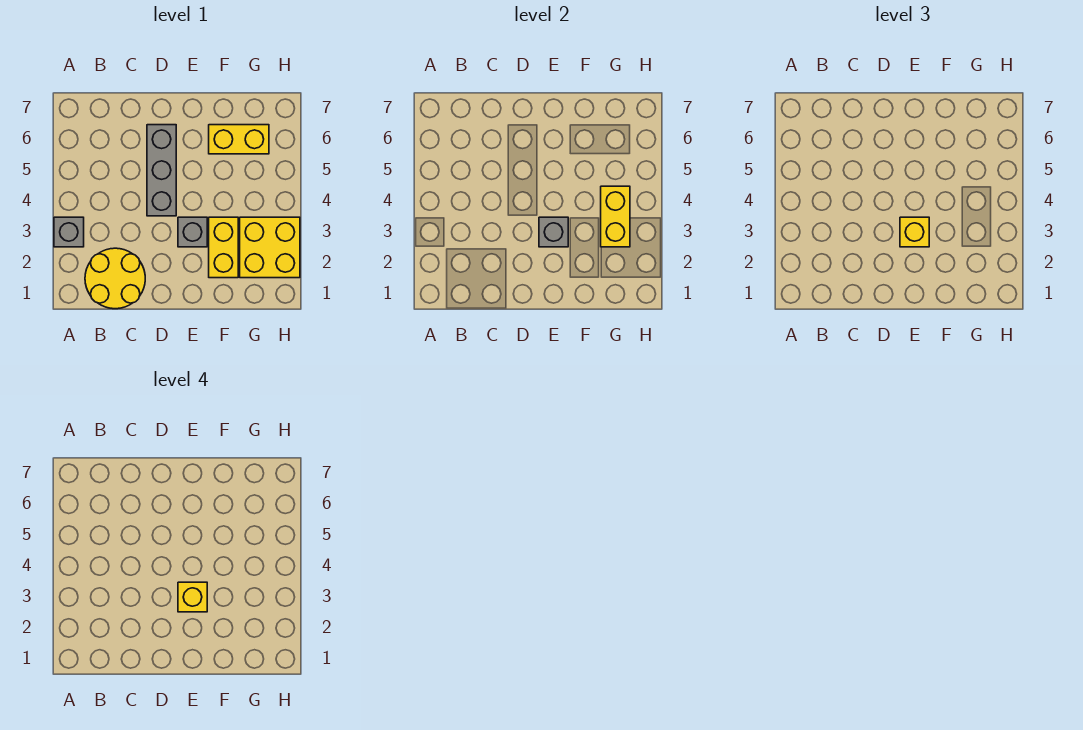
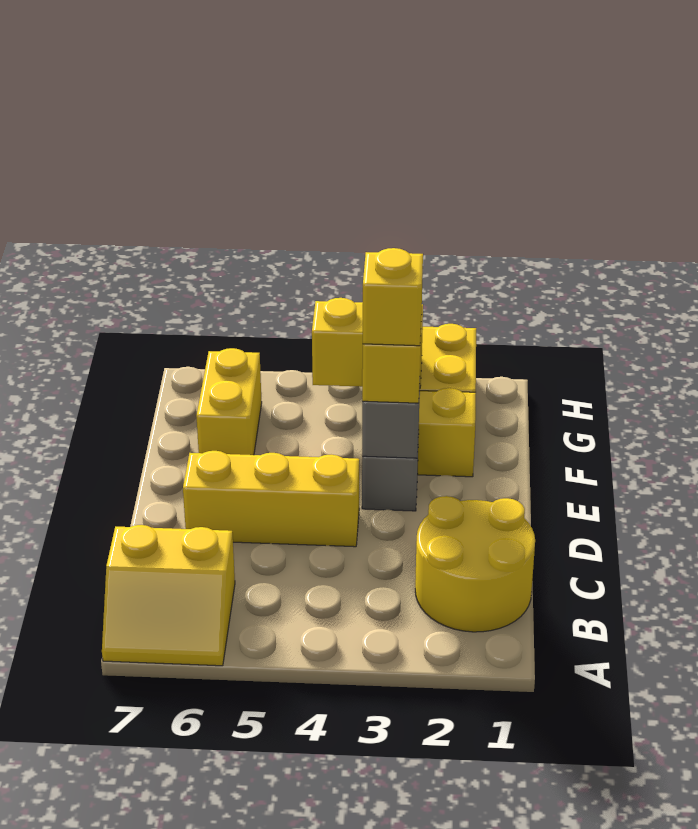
grey brick A3 level 1 -> none
none -> yellow slope A6:B7 level 1 top B
grey brick D4:D6 level 1 -> yellow brick D4:D6 level 1

